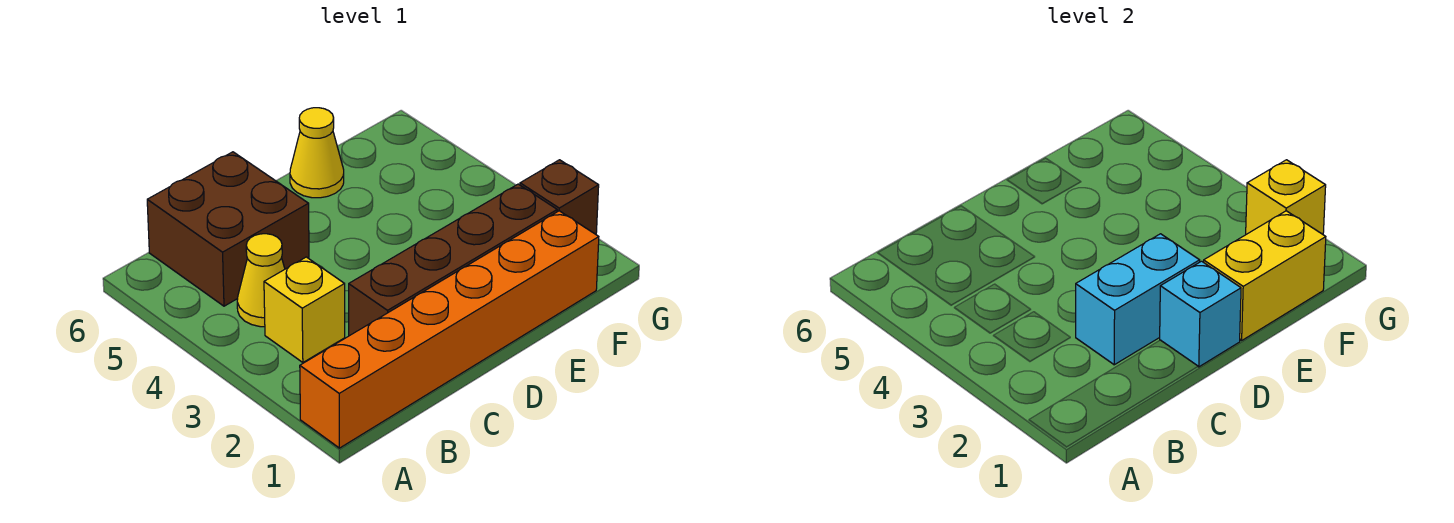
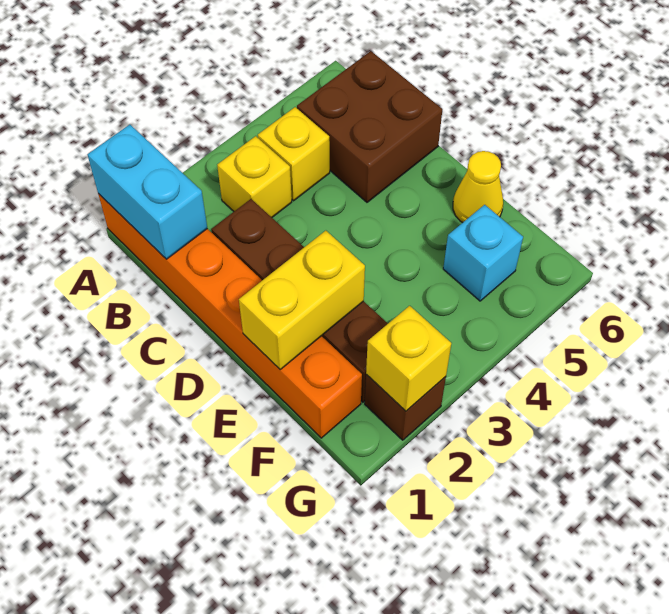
yellow cone B4 level 1 -> yellow brick B4 level 1
cyan brick C2:D2 level 2 -> cyan brick A1:B1 level 2
cyan brick D1 level 2 -> cyan brick F5 level 1
yellow brick E1:F1 level 2 -> yellow brick E1:E2 level 2

